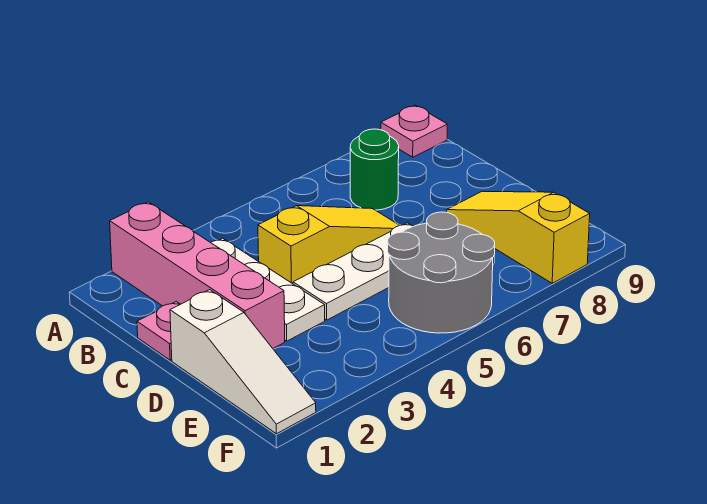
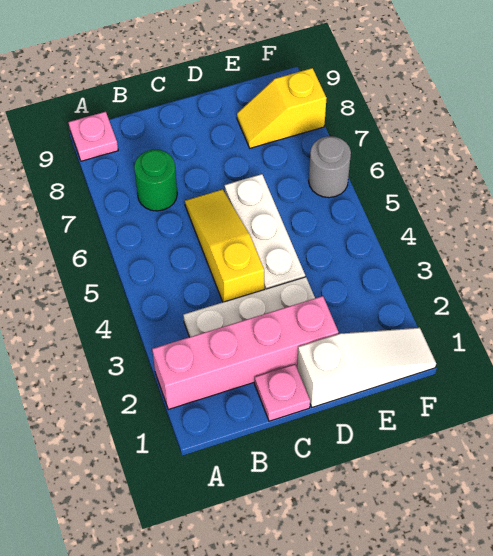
yellow slope D8:F8 level 1 top F -> yellow slope E8:F8 level 1 top F
grey round brick E5:F6 level 1 -> grey round brick F6 level 1

